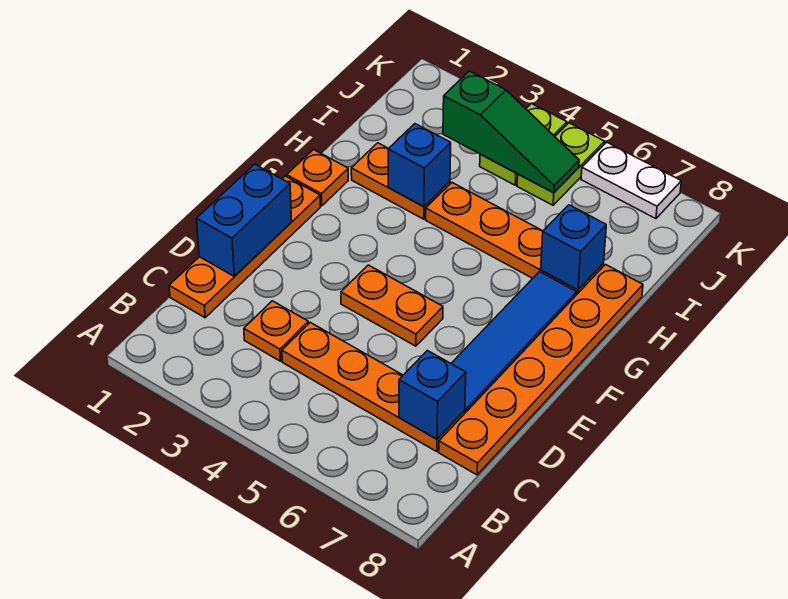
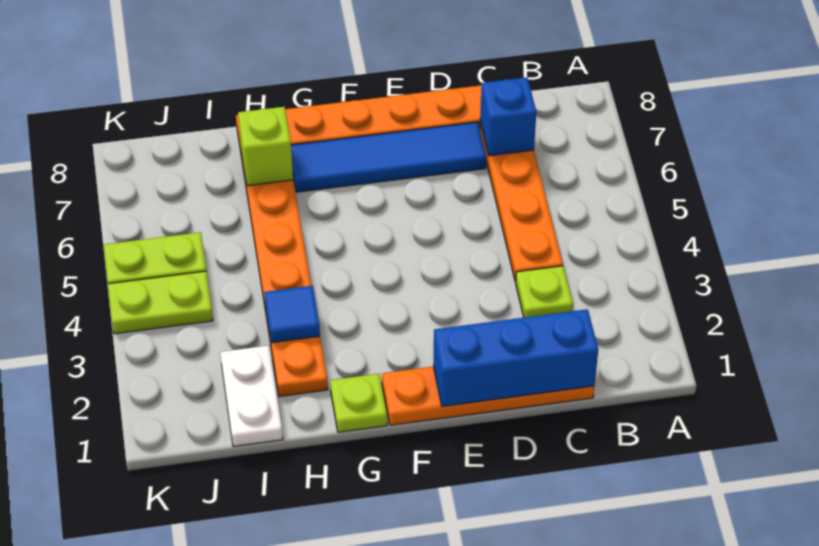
orange plate C3 level 1 -> lime plate C3 level 1
blue brick D1:E1 level 2 -> blue brick C1:E1 level 2
orange plate E4:E5 level 1 -> none
orange plate G1 level 1 -> lime plate G1 level 1
blue brick H3 level 2 -> blue tile H3 level 2
blue brick H7 level 2 -> lime brick H7 level 2
green slope J3:J5 level 2 top 3 -> none
white plate K6:K7 level 1 -> white plate I1:I2 level 1

